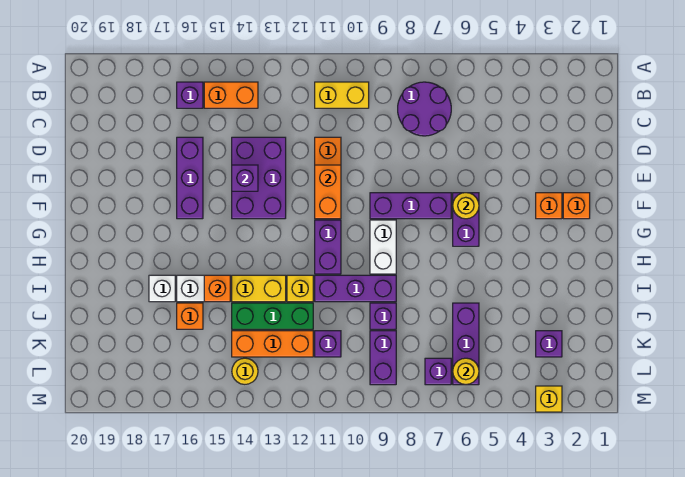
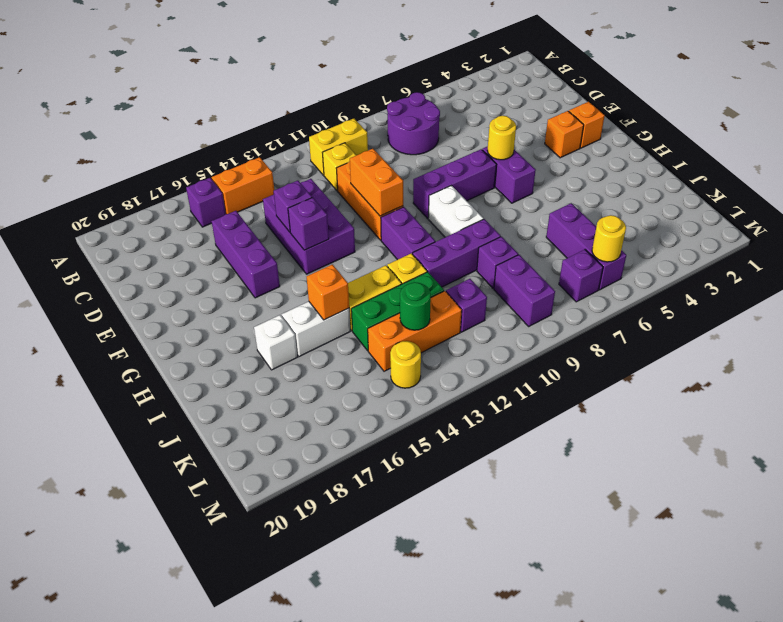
orange brick J16 level 1 -> none
purple brick K3 level 1 -> purple brick F14 level 2
none -> green round brick K13 level 2
yellow brick M3 level 1 -> yellow brick C11 level 1

